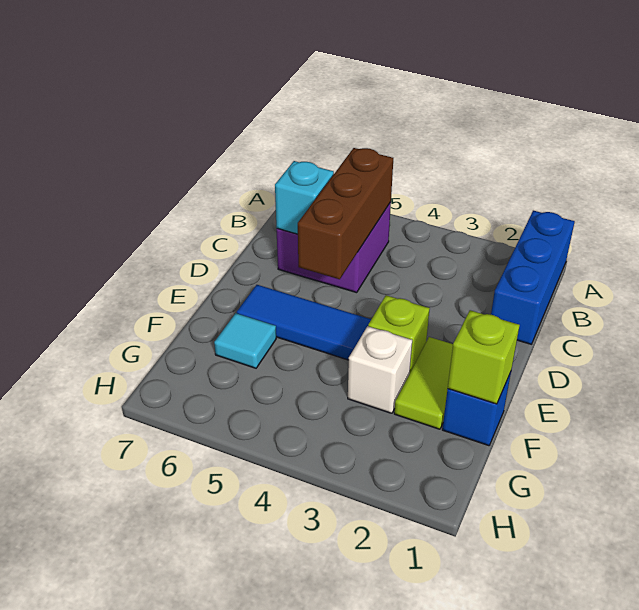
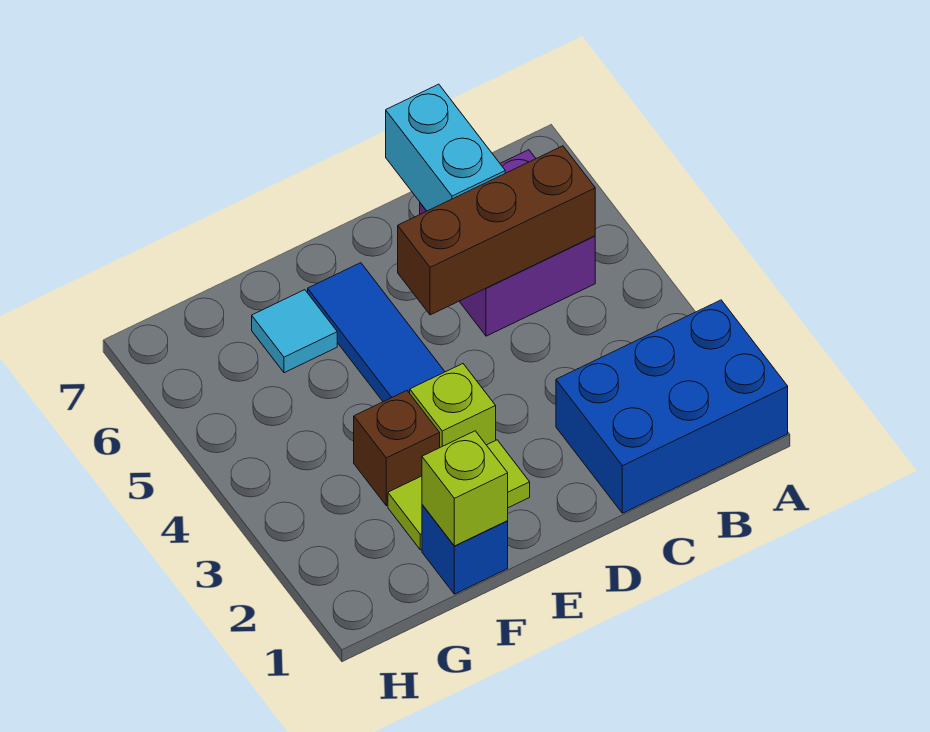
blue brick A1:C1 level 1 -> blue brick A1:C2 level 1
cyan brick C6 level 2 -> cyan brick C6:C7 level 2
white brick F3 level 1 -> brown brick F3 level 1

